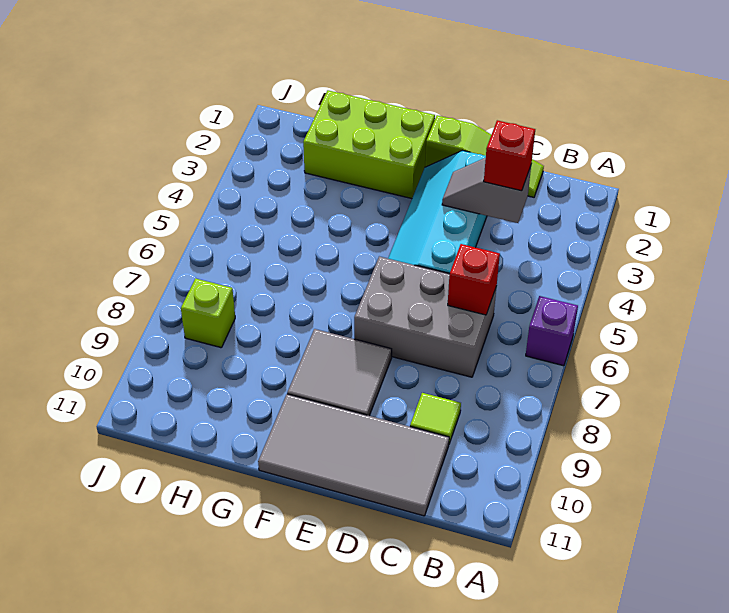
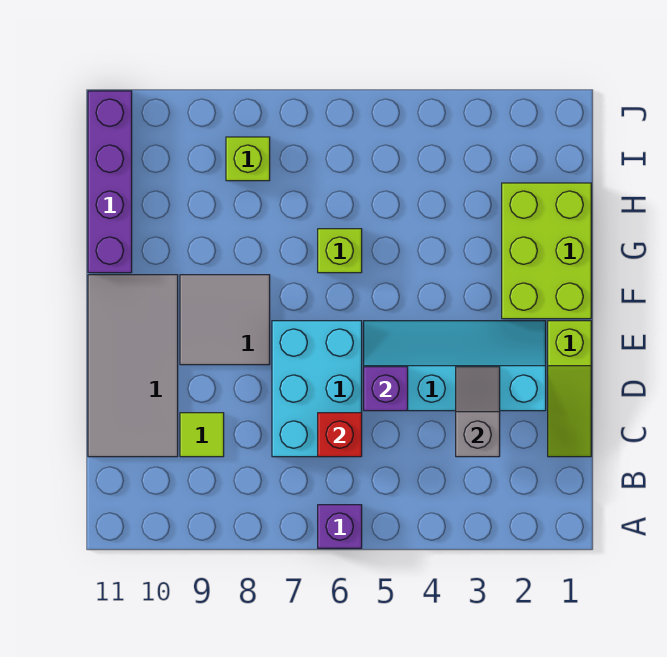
red brick C3 level 3 -> none
grey brick C6:E7 level 1 -> cyan brick C6:E7 level 1
none -> purple brick D5 level 2
none -> lime brick G6 level 1
none -> purple brick G11:J11 level 1

